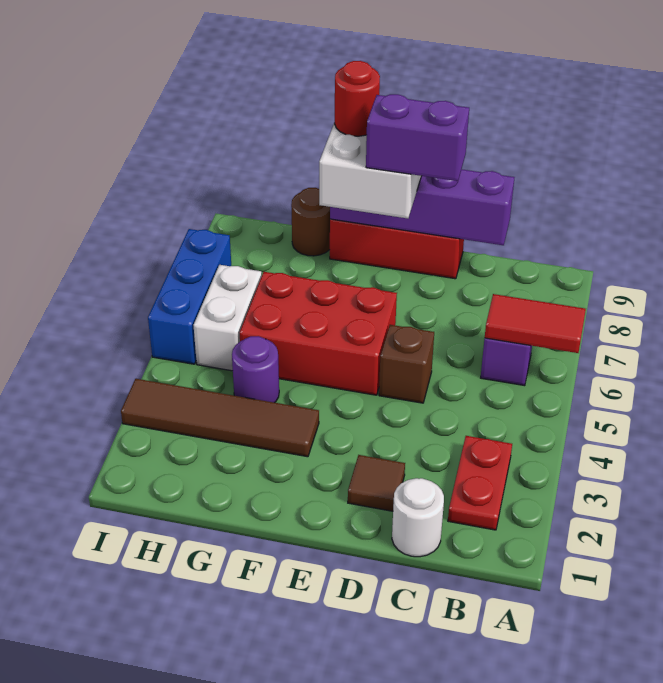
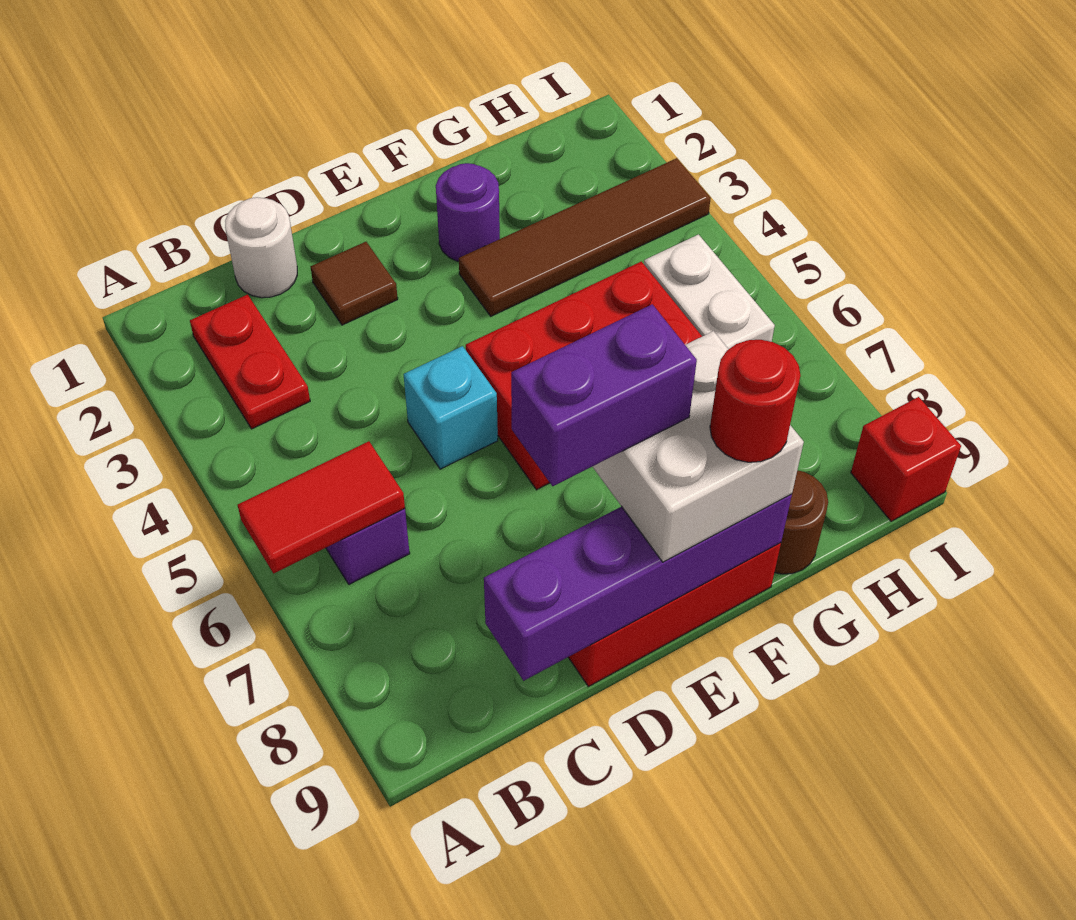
brown brick D5 level 1 -> cyan brick D5 level 1
purple round brick G4 level 1 -> purple round brick F2 level 1
blue brick I5:I7 level 1 -> none
none -> red brick I9 level 1

